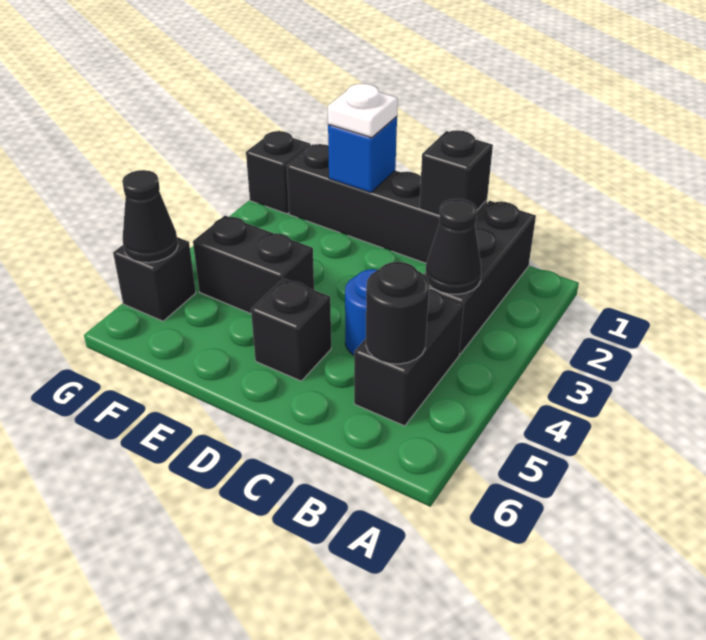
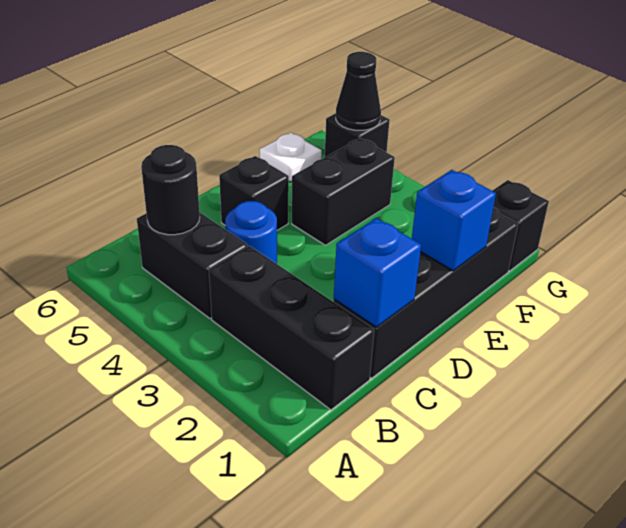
black cone B3 level 2 -> none
black brick C1 level 2 -> blue brick C1 level 2
white plate E1 level 3 -> white plate F6 level 1

